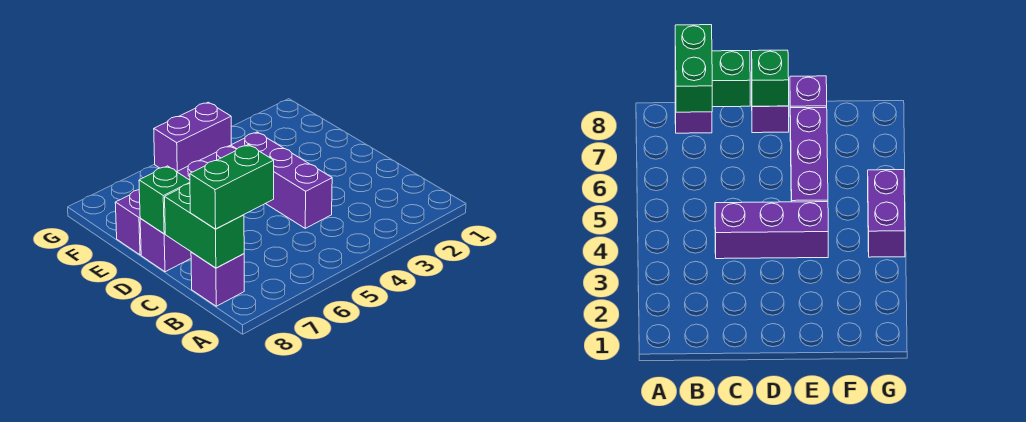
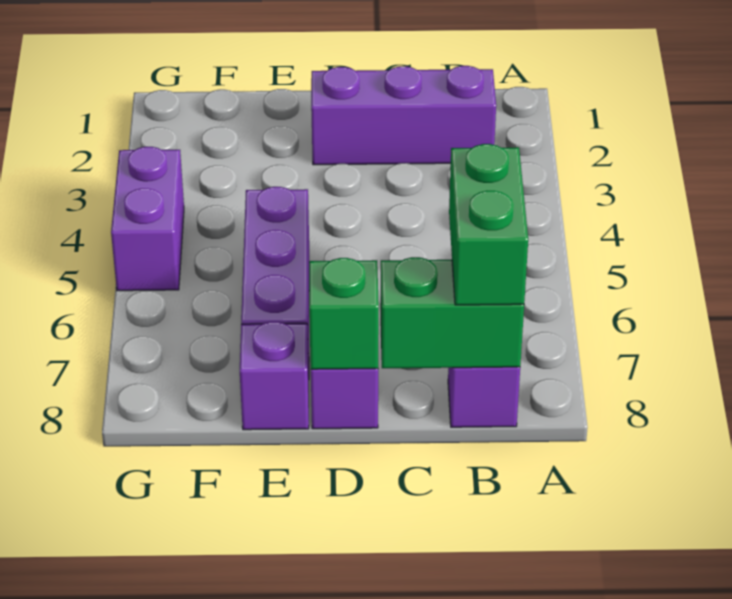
purple brick C4:E4 level 1 -> purple brick B2:D2 level 1

